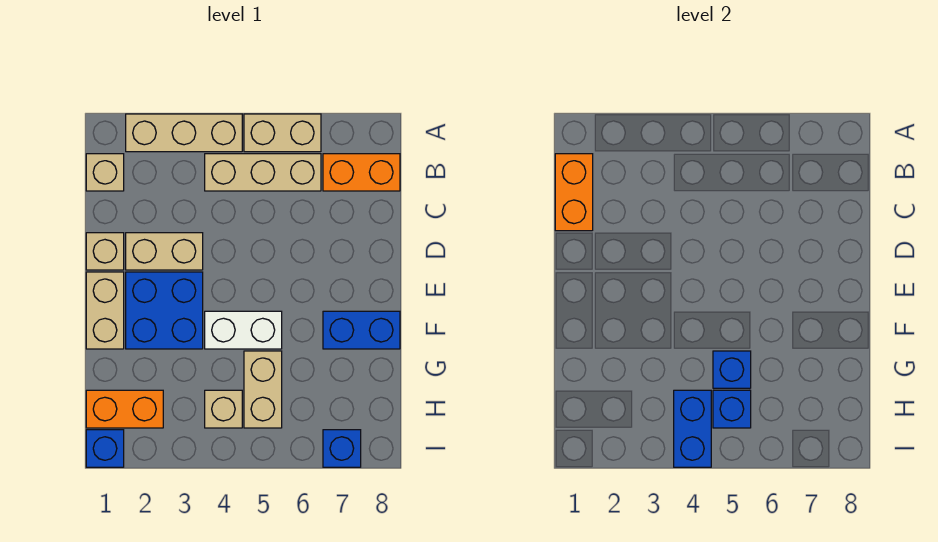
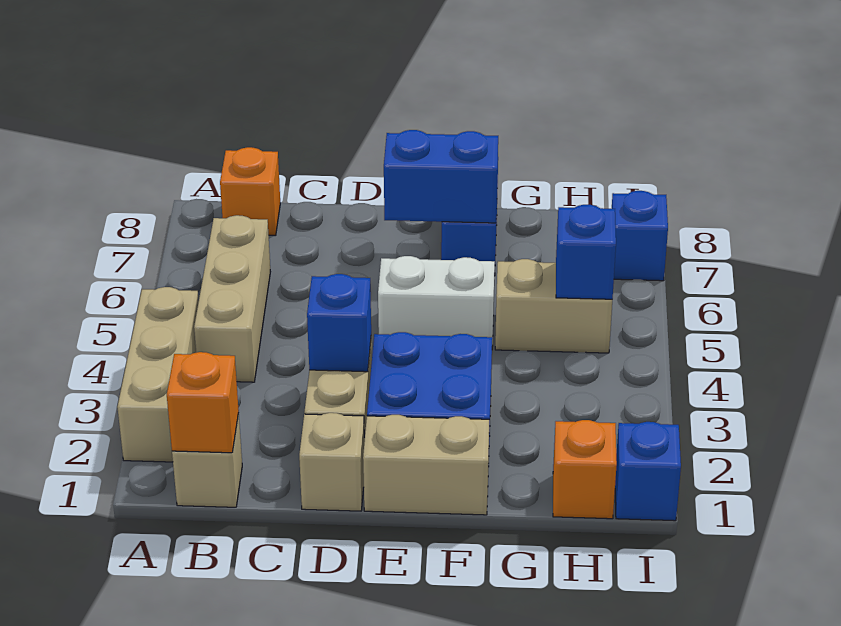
tan brick A5:A6 level 1 -> none
orange brick B1:C1 level 2 -> orange brick B1 level 2
orange brick B7:B8 level 1 -> orange brick B8 level 1
white brick F4:F5 level 1 -> white brick E5:F5 level 1
blue brick G5 level 2 -> blue brick D3 level 2
orange brick H1:H2 level 1 -> orange brick H1 level 1
tan brick H4 level 1 -> none
blue brick H4:I4 level 2 -> blue brick E7:F7 level 2

